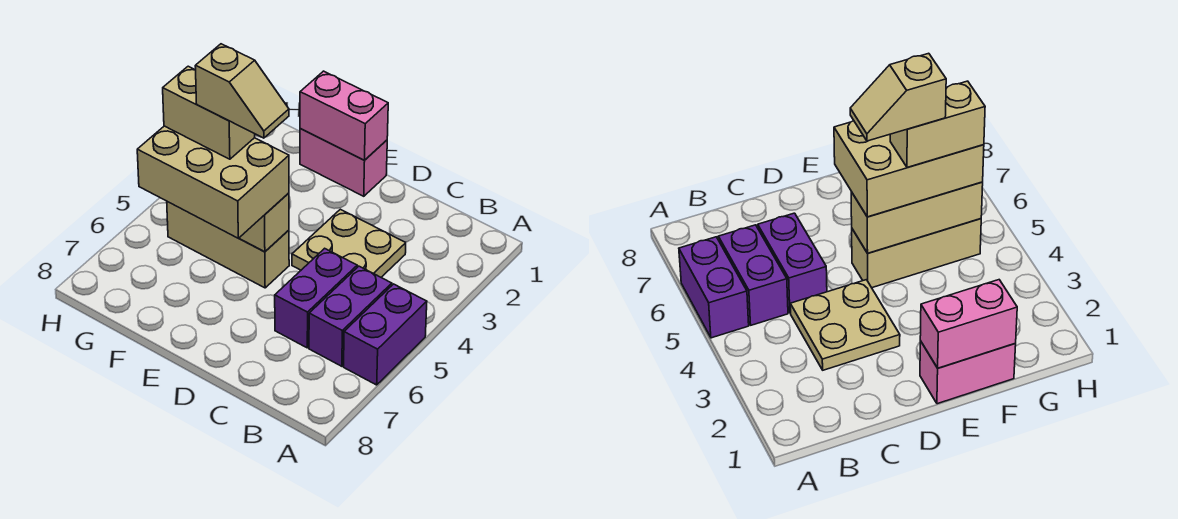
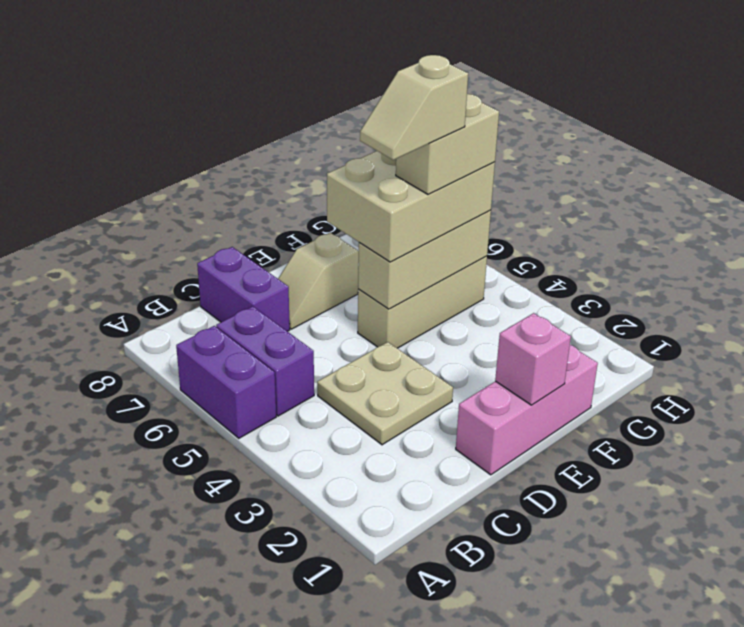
purple brick C5:C6 level 1 -> purple brick C7:C8 level 1
none -> tan slope D7:E7 level 1 top E
pink brick E1:F1 level 1 -> pink brick D1:F1 level 1
pink brick E1:F1 level 2 -> pink brick E1 level 2

